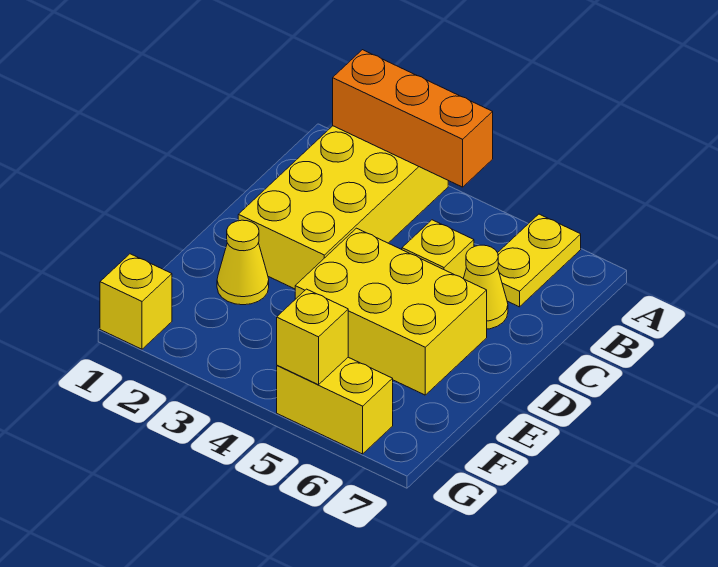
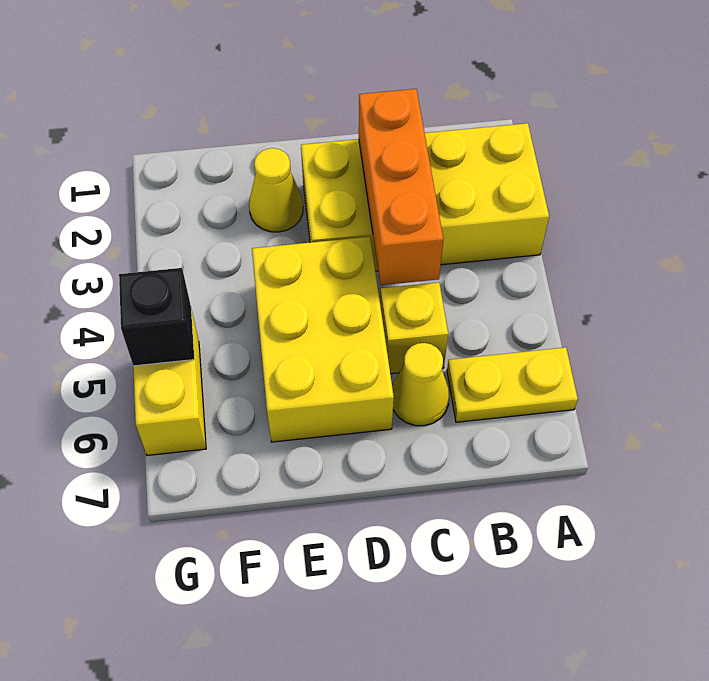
orange brick A2:A4 level 2 -> orange brick C2:C4 level 2
yellow brick G1 level 1 -> none
yellow brick G5 level 2 -> black brick G5 level 2

